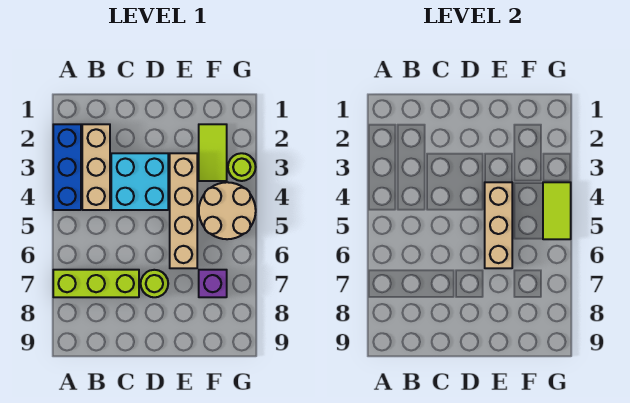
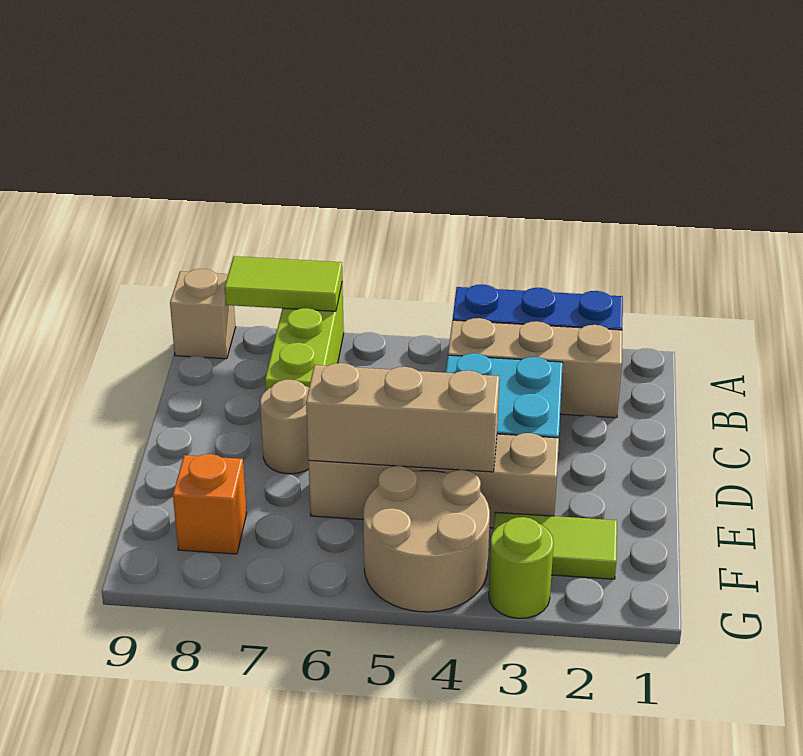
none -> tan brick A9 level 1
lime round brick D7 level 1 -> tan round brick D7 level 1
purple brick F7 level 1 -> none
none -> orange brick F8 level 1
lime tile G4:G5 level 2 -> lime tile A7:A8 level 2

